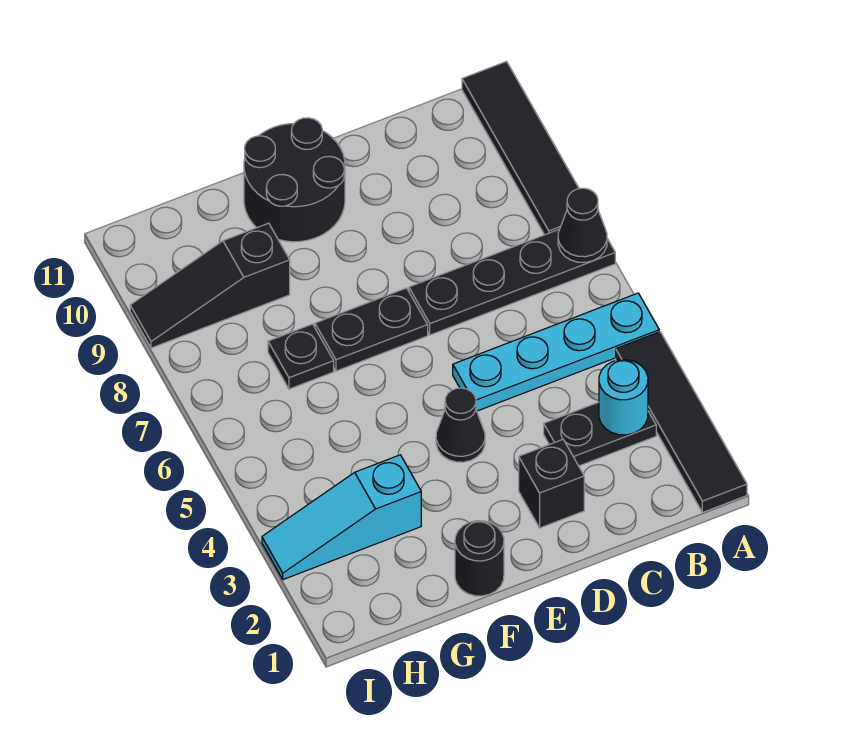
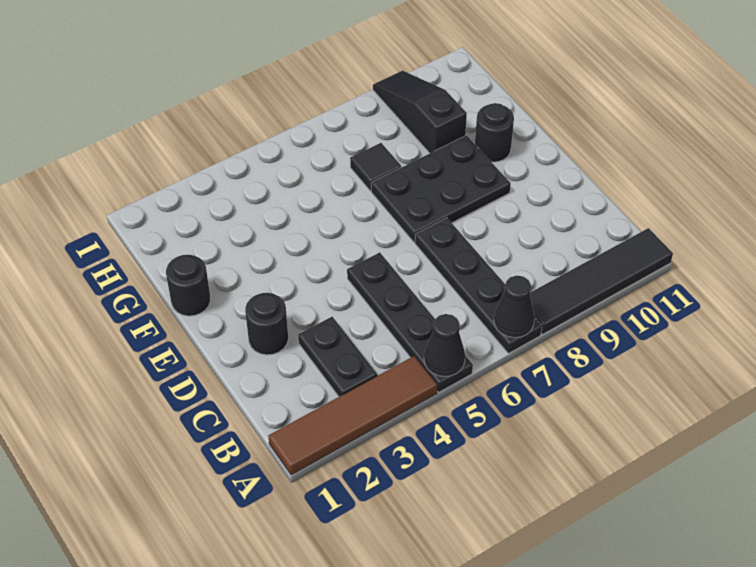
black tile A1:A4 level 1 -> brown tile A1:A4 level 1
cyan plate A5:D5 level 1 -> black plate A5:D5 level 1
cyan round brick B3 level 2 -> none
black brick D2 level 1 -> black round brick D2 level 1
black cone E4 level 1 -> black cone A5 level 2
black plate E7:F7 level 1 -> black plate E7:F9 level 1
black round brick E10:F11 level 1 -> black round brick F10 level 1
cyan slope G3:I3 level 1 top G -> none
black plate G7 level 1 -> black tile G7 level 1

